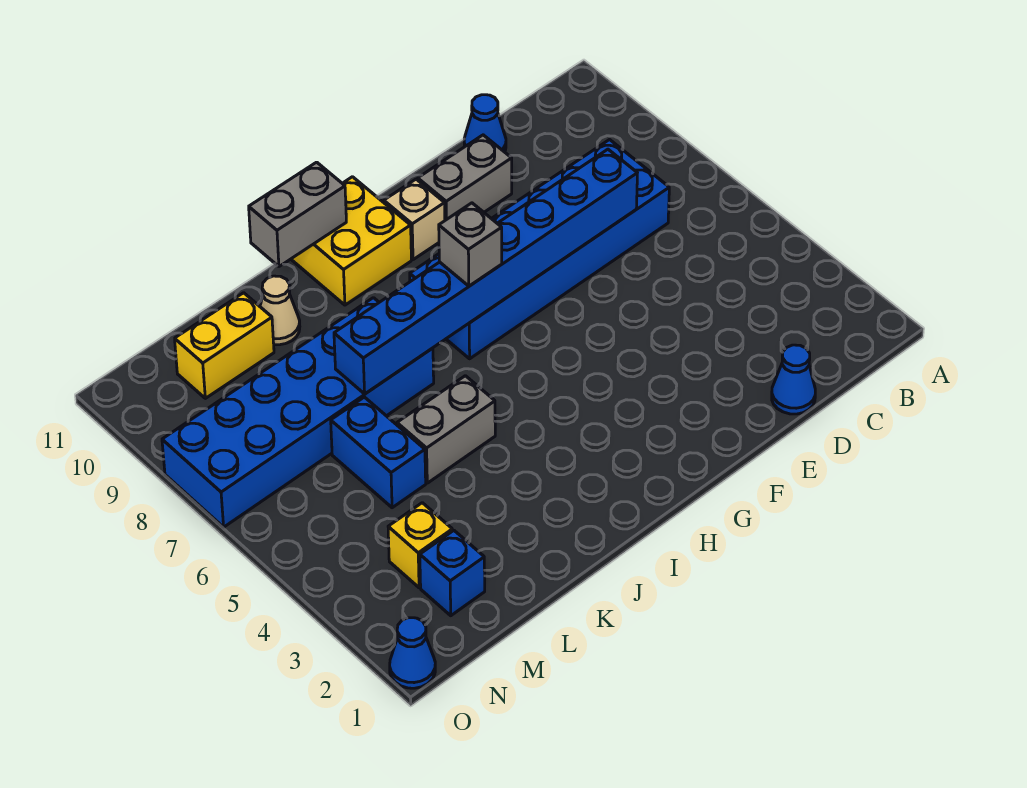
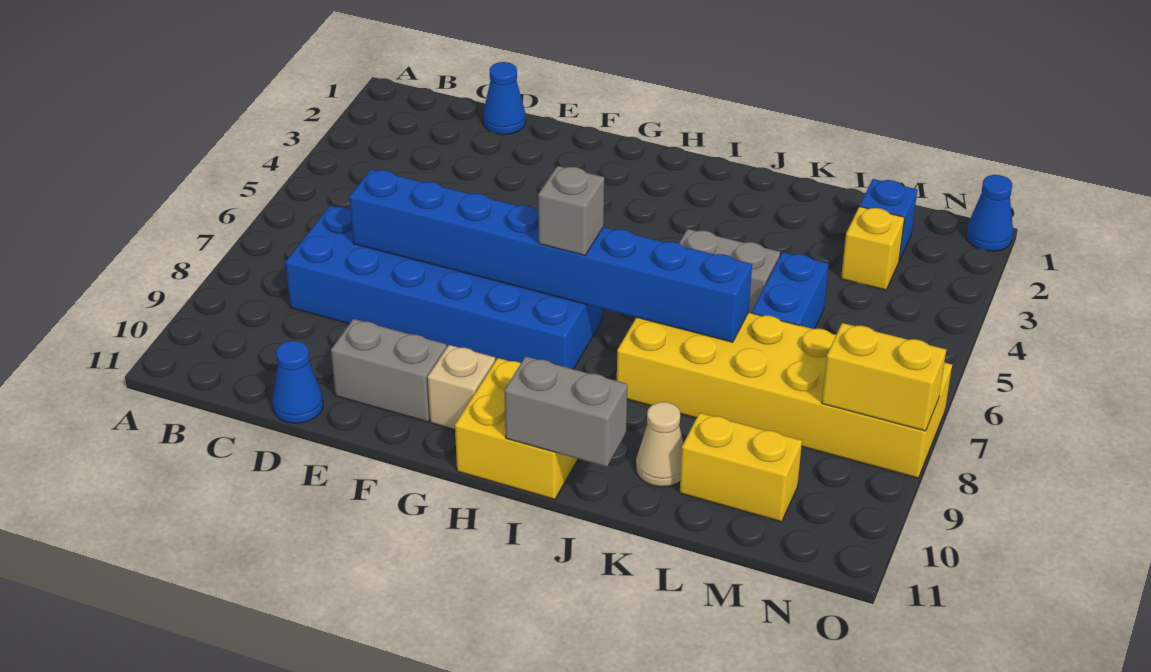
blue brick J7:O8 level 1 -> yellow brick J7:O8 level 1
none -> yellow brick N8:O8 level 2

